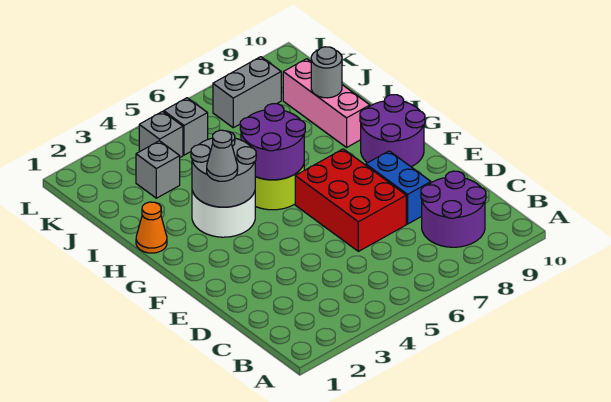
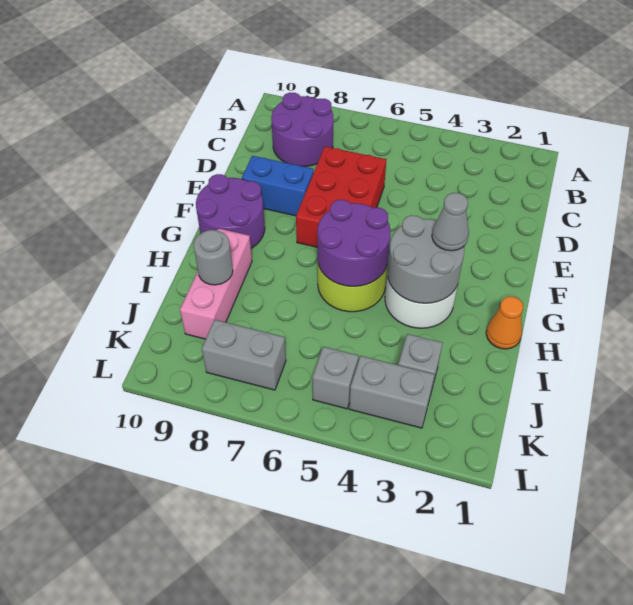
blue brick D8:E8 level 1 -> blue brick E8:E9 level 1
grey brick K4 level 1 -> grey brick K3:K4 level 1

